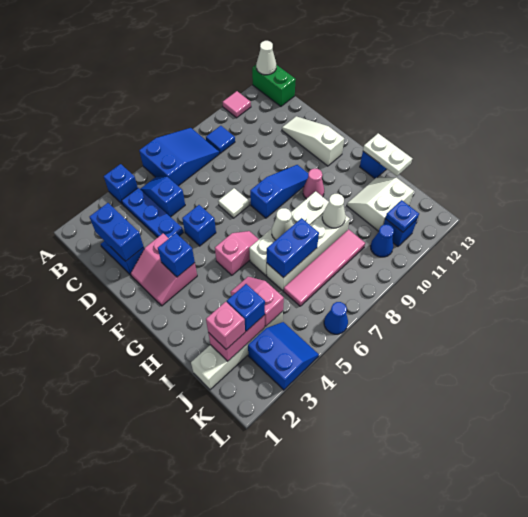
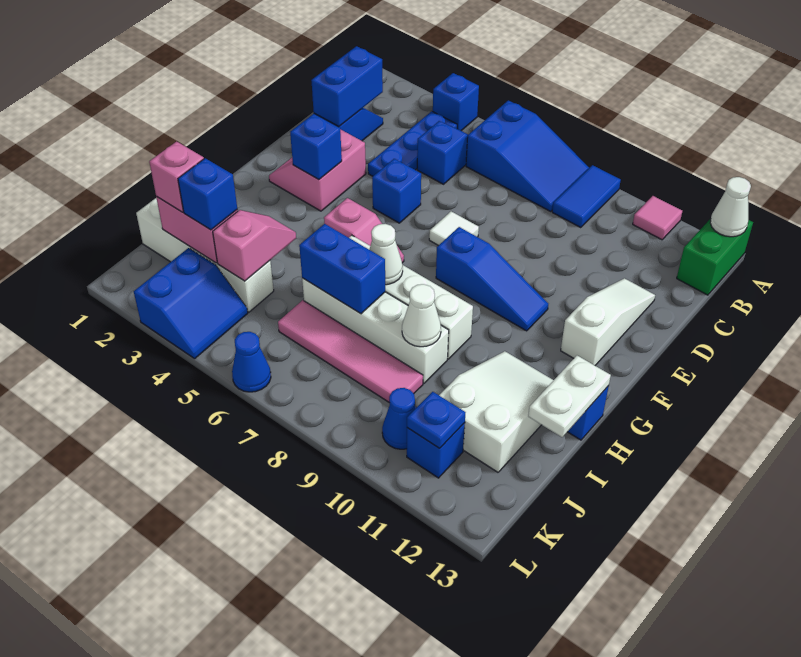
blue tile B9 level 1 -> blue tile A9:B9 level 1
pink cone G10 level 1 -> none
white slope I11:J12 level 1 top J -> white slope H11:J12 level 1 top J

